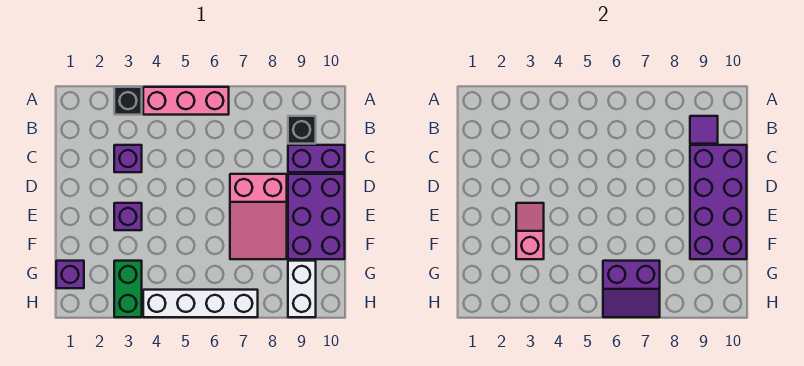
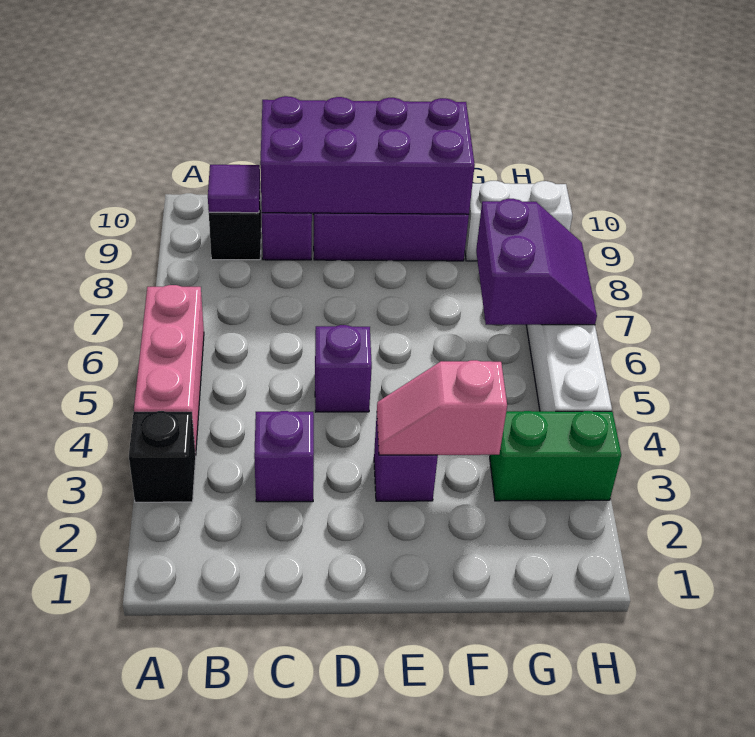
pink slope D7:F8 level 1 top D -> none
purple brick G1 level 1 -> purple brick D5 level 1

